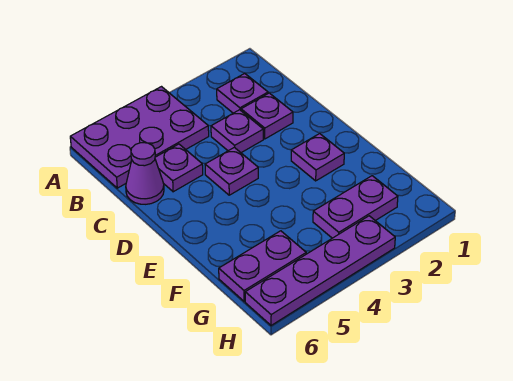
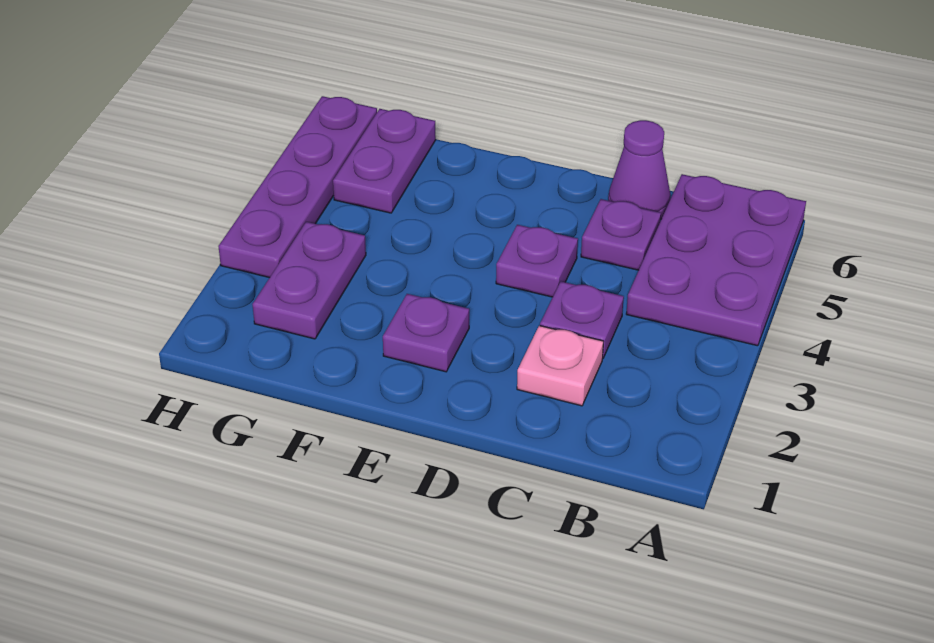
purple plate B2 level 1 -> none
purple plate C2 level 1 -> pink plate C2 level 1

